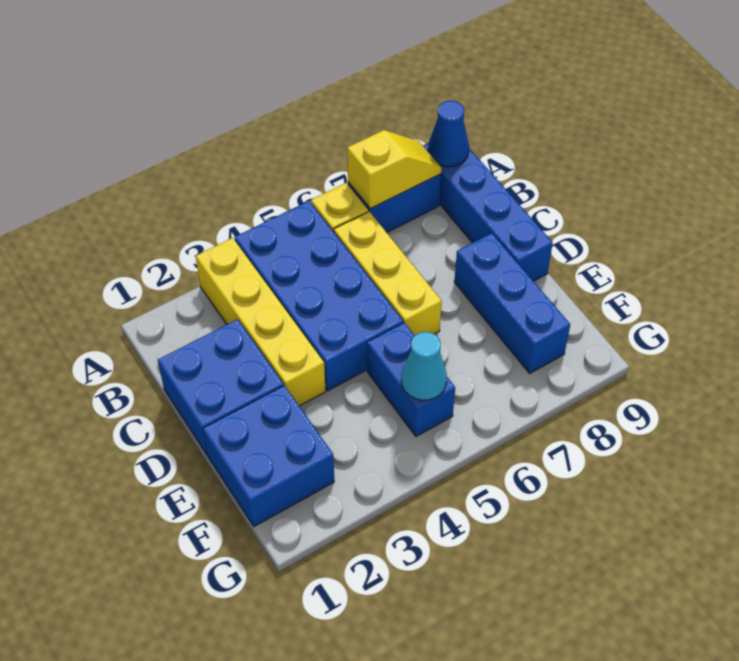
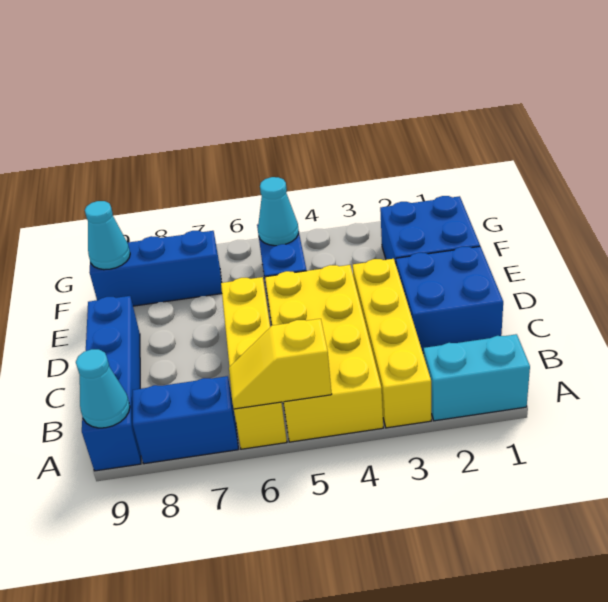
none -> cyan brick A1:A2 level 1
blue brick A4:D5 level 1 -> yellow brick A4:D5 level 1
yellow slope A7:A8 level 2 top 7 -> yellow slope A5:A6 level 2 top 5
blue cone A9 level 2 -> cyan cone A9 level 2
blue brick D8:F8 level 1 -> blue brick F7:F9 level 1
none -> cyan cone F9 level 2

